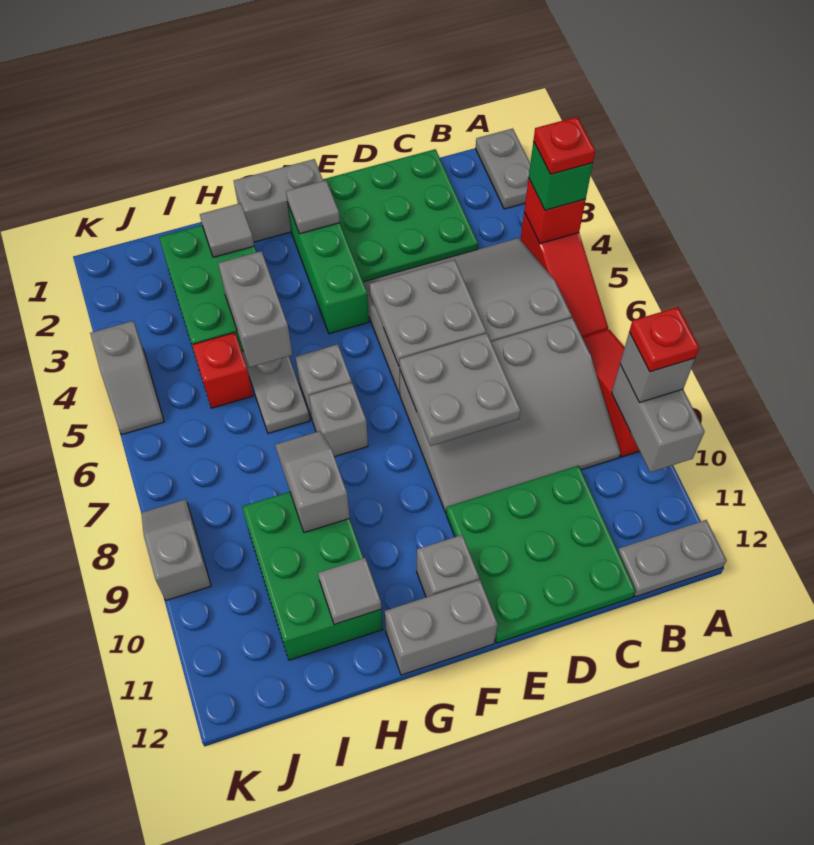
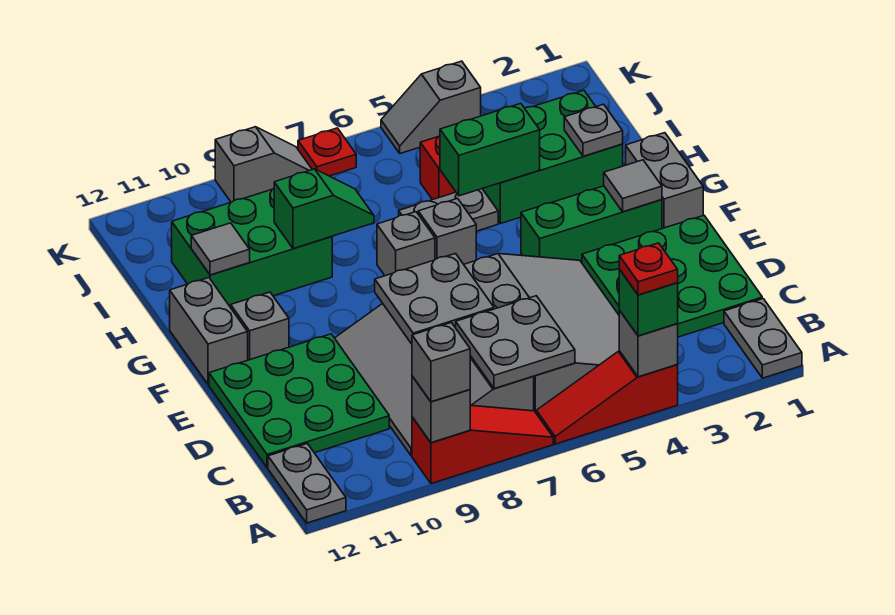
grey plate A1:A2 level 1 -> grey plate A1:B1 level 1
red brick A4 level 2 -> grey brick A4 level 2
grey brick A9:A10 level 2 -> grey brick A9 level 2
red plate A9 level 4 -> red plate K7 level 1
grey plate D5:E6 level 2 -> grey plate B6:C7 level 2
grey tile H2 level 2 -> grey plate H2 level 2
grey brick H4:H5 level 2 -> green brick H4:H5 level 2
grey slope H8:H9 level 2 top 9 -> green slope H8:H9 level 2 top 9

